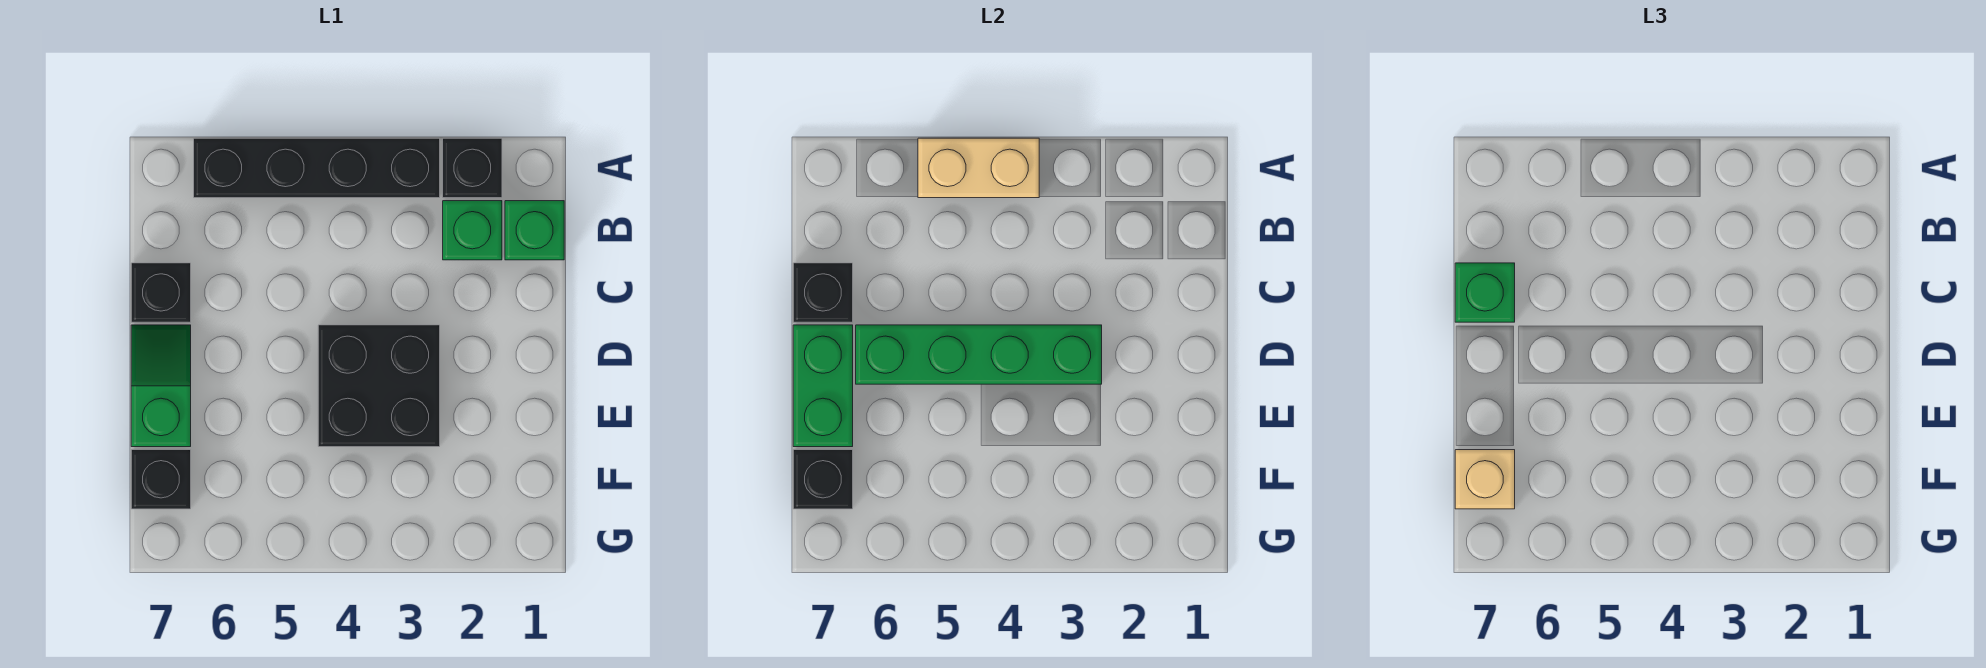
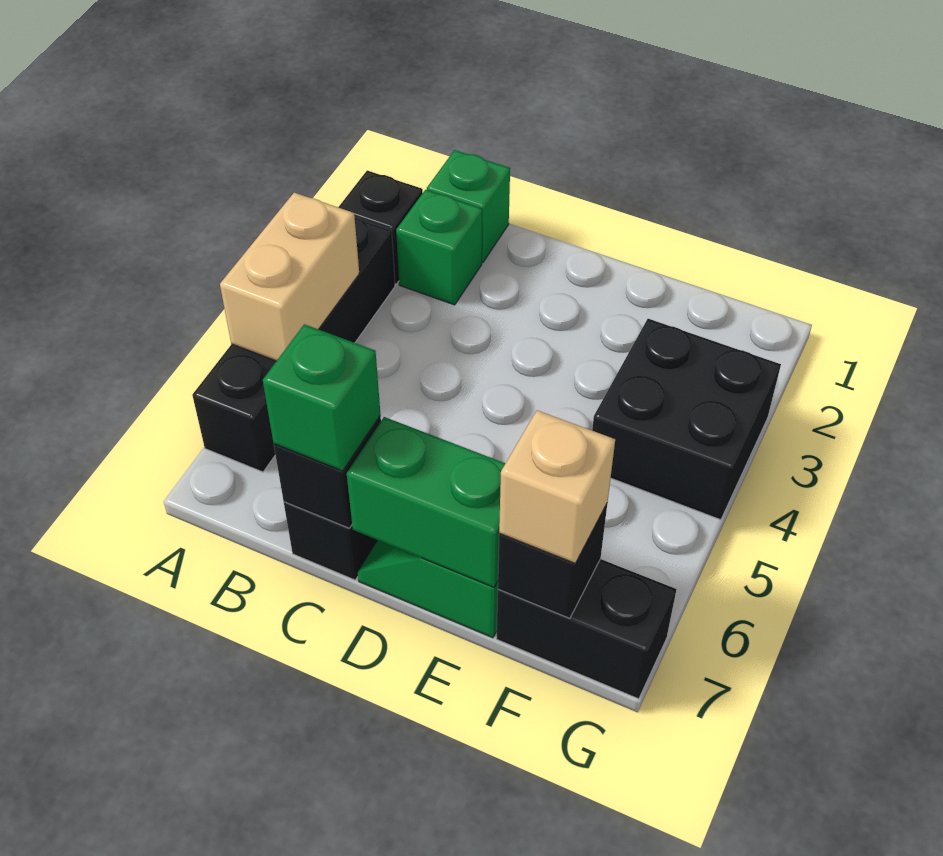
black brick D3:E4 level 1 -> black brick F3:G4 level 1
green brick D3:D6 level 2 -> none
black brick F7 level 1 -> black brick F7:G7 level 1

